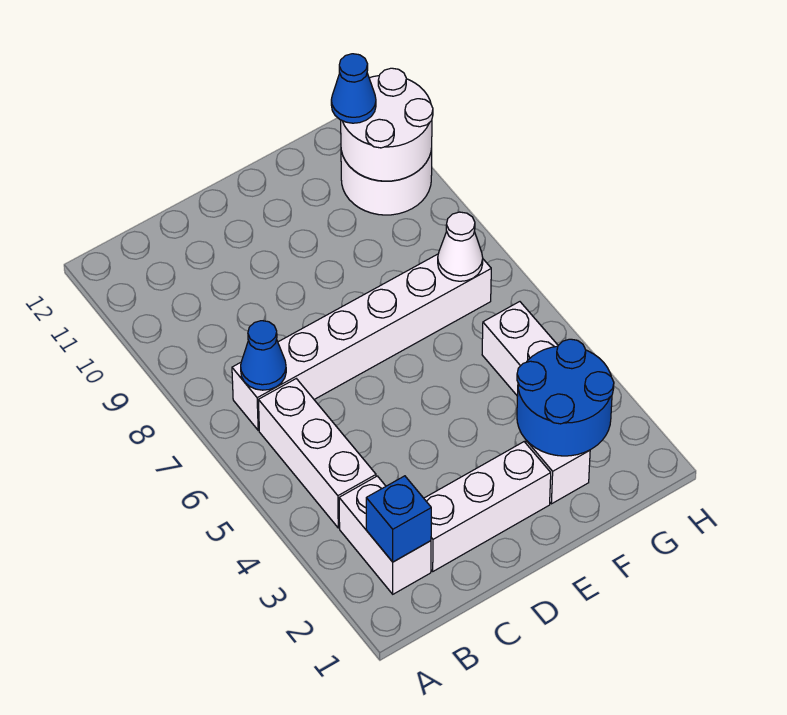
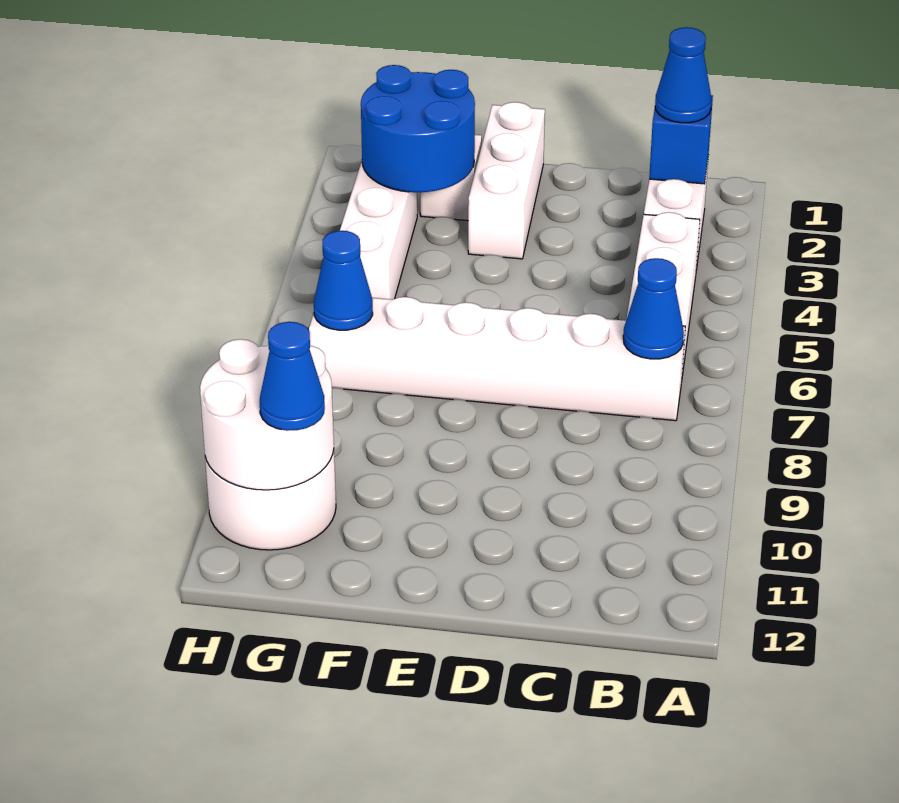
none -> blue cone B2 level 3
white brick C2:E2 level 1 -> white brick E1:E3 level 1
white cone G7 level 2 -> blue cone G7 level 2

